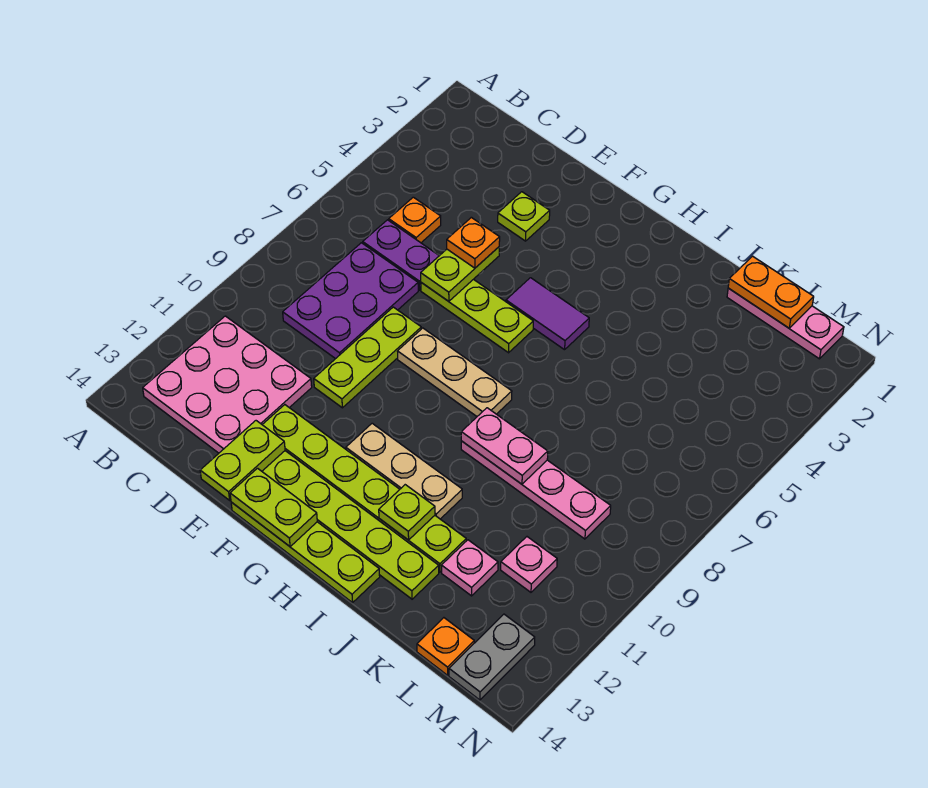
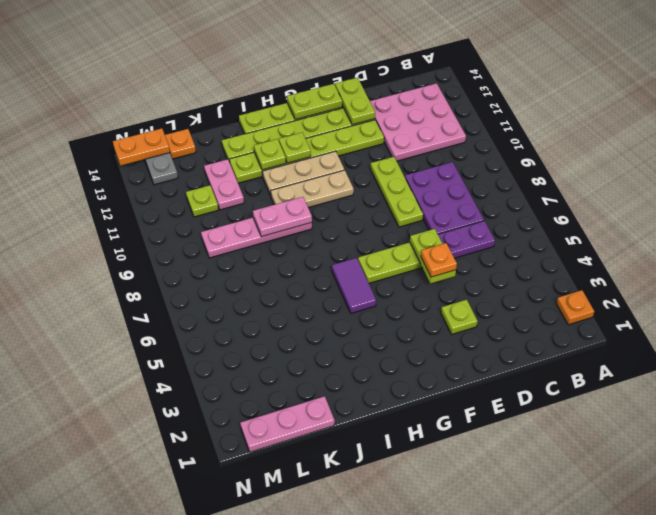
orange plate C5 level 1 -> orange plate A2 level 1
tan plate F8:H8 level 1 -> tan plate G10:I10 level 1
purple tile G5:H5 level 1 -> purple tile H5:H6 level 1
none -> lime plate H12 level 2
orange plate K1:L1 level 2 -> orange plate M14:N14 level 2
pink plate K12 level 1 -> pink plate K11:K12 level 1
pink plate L11 level 1 -> lime plate L11 level 1

